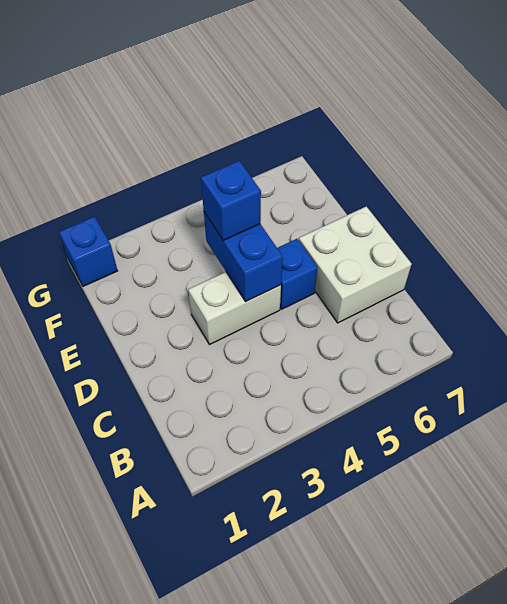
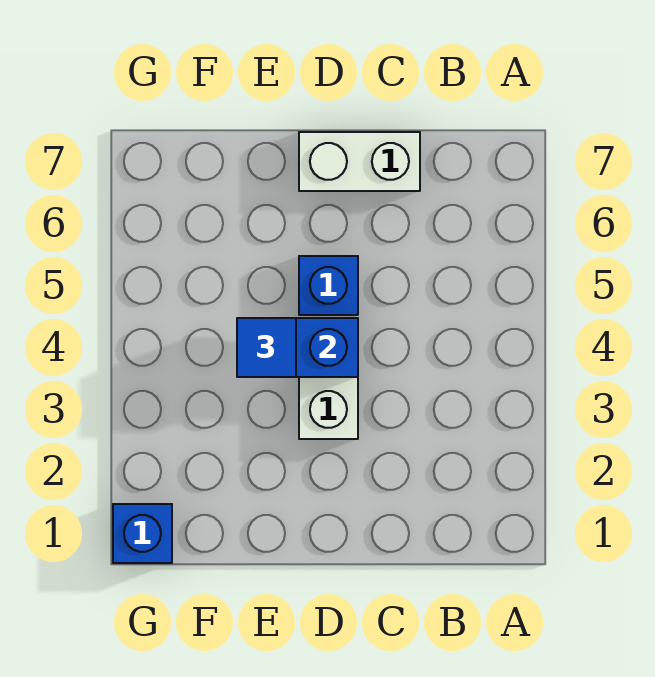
white brick C6:D7 level 1 -> white brick C7:D7 level 1
blue brick E4 level 3 -> blue tile E4 level 3

